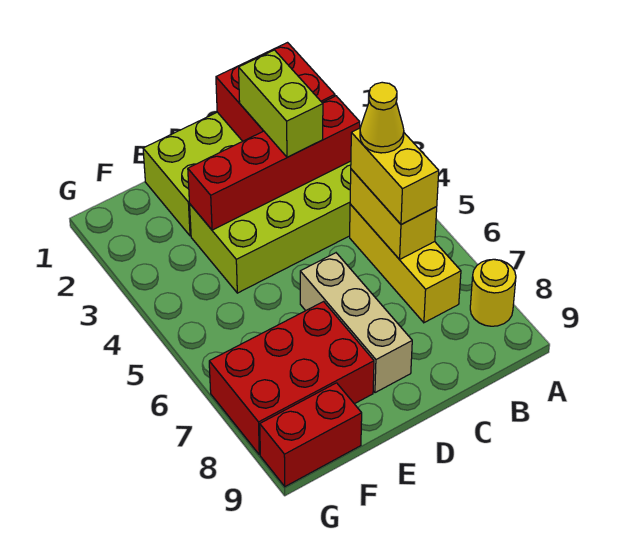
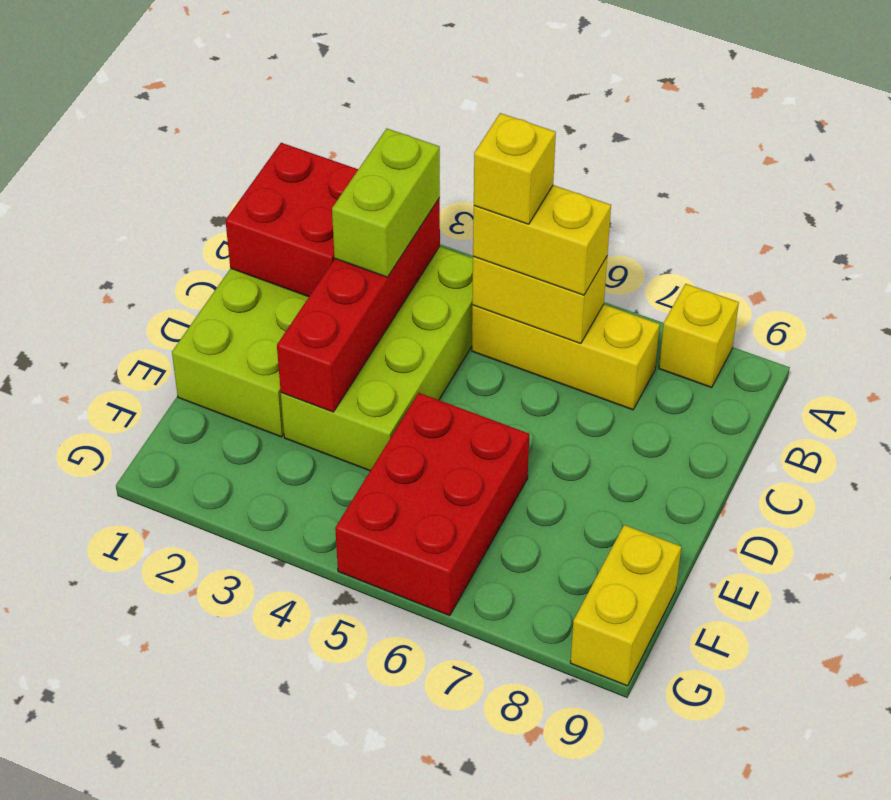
yellow round brick A8 level 1 -> yellow brick A8 level 1
yellow cone B5 level 4 -> yellow brick B5 level 4
lime brick C2:C3 level 3 -> lime brick B3:C3 level 3
tan brick D6:D8 level 1 -> none
red brick E7:G8 level 1 -> red brick E5:G6 level 1
red brick F9:G9 level 1 -> yellow brick F9:G9 level 1

